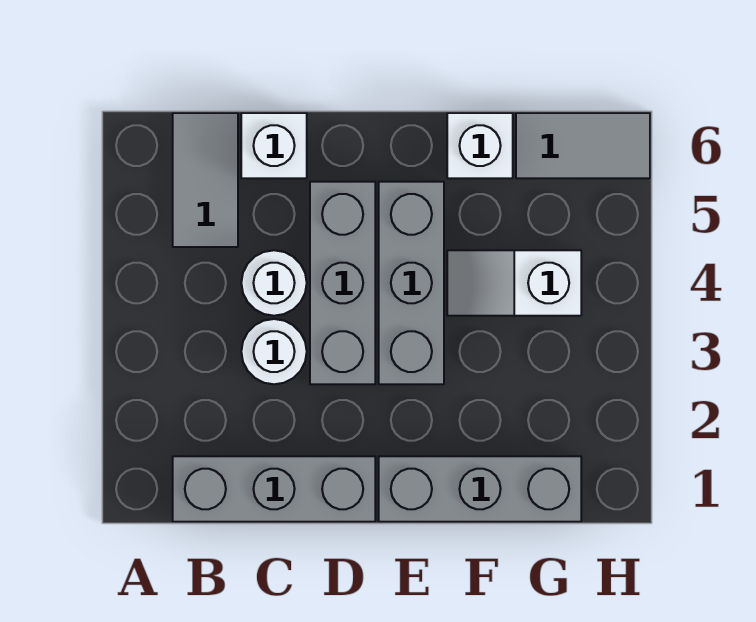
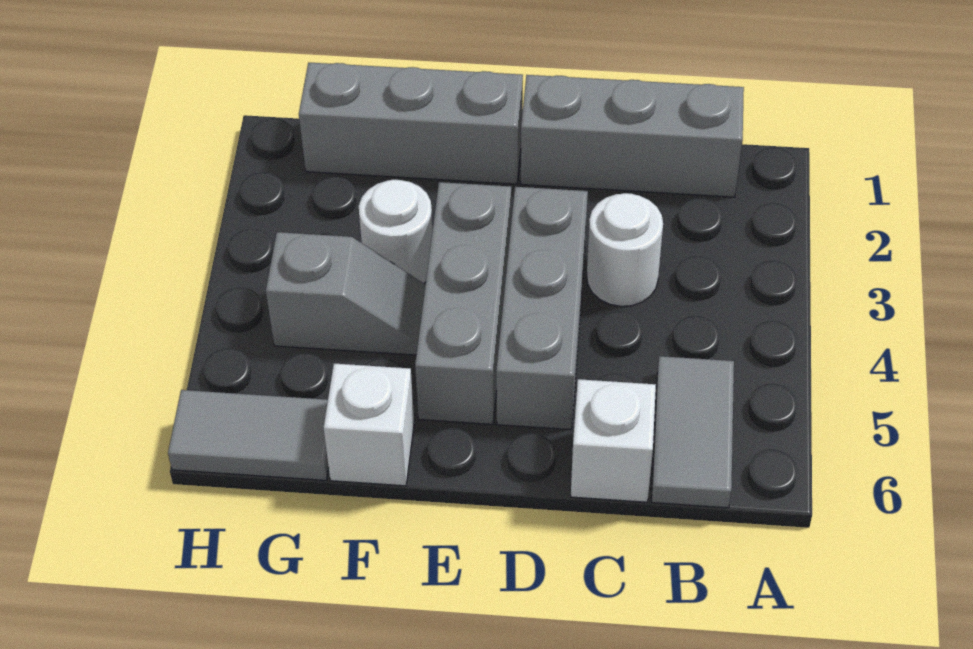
white round brick C4 level 1 -> white round brick F3 level 1
white slope F4:G4 level 1 top G -> grey slope F4:G4 level 1 top G

